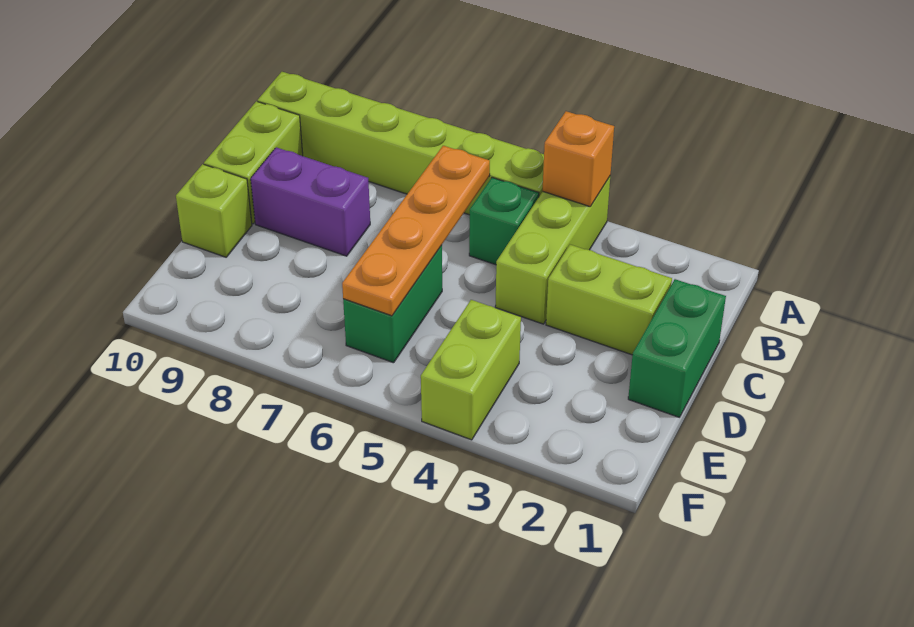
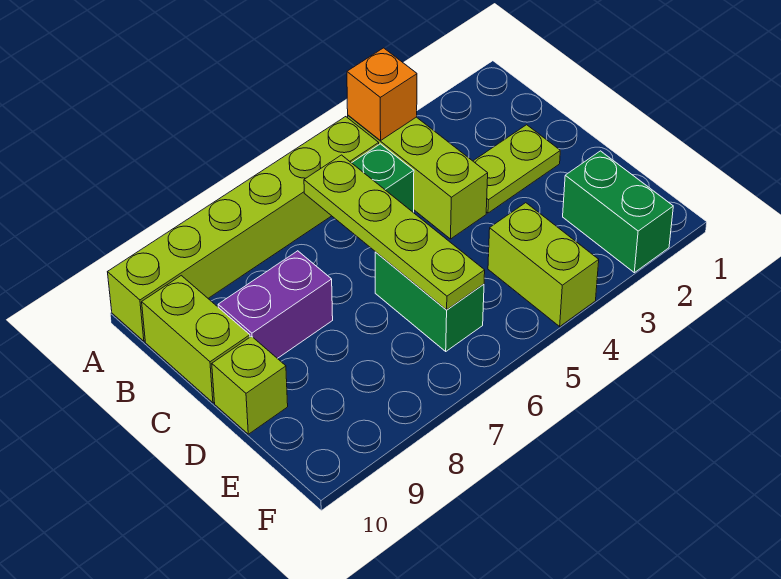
orange plate B6:E6 level 2 -> lime plate B6:E6 level 2
green brick C1:D1 level 1 -> green brick E2:F2 level 1
lime brick C2:C3 level 1 -> lime plate C2:C3 level 1

